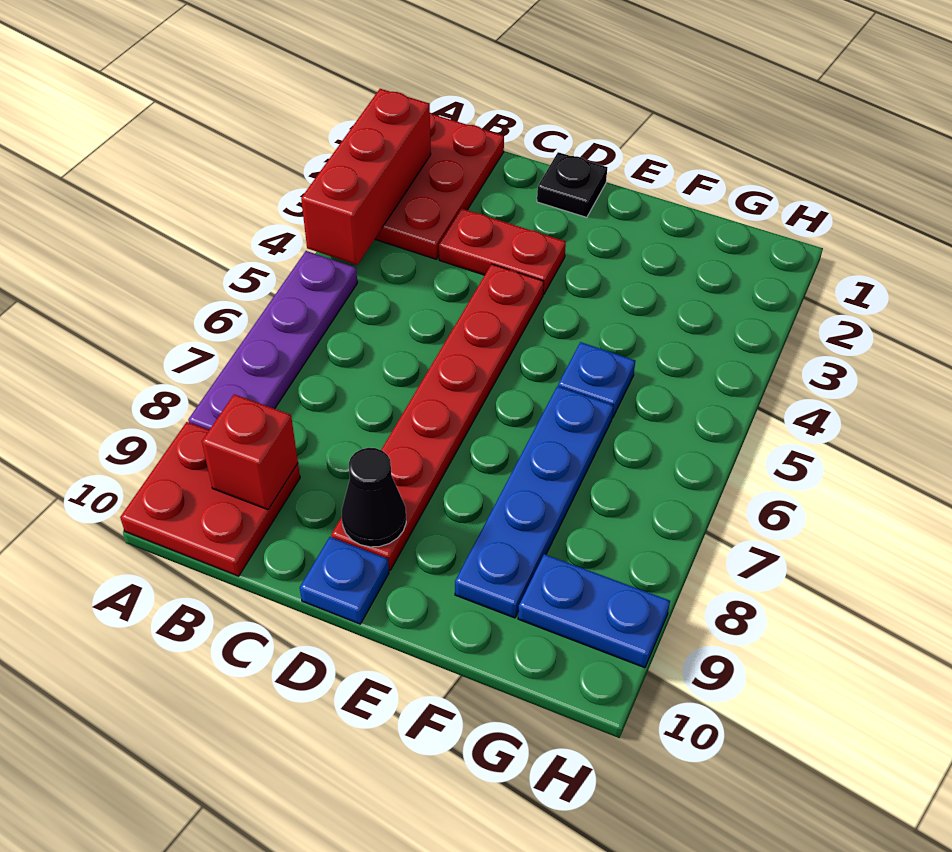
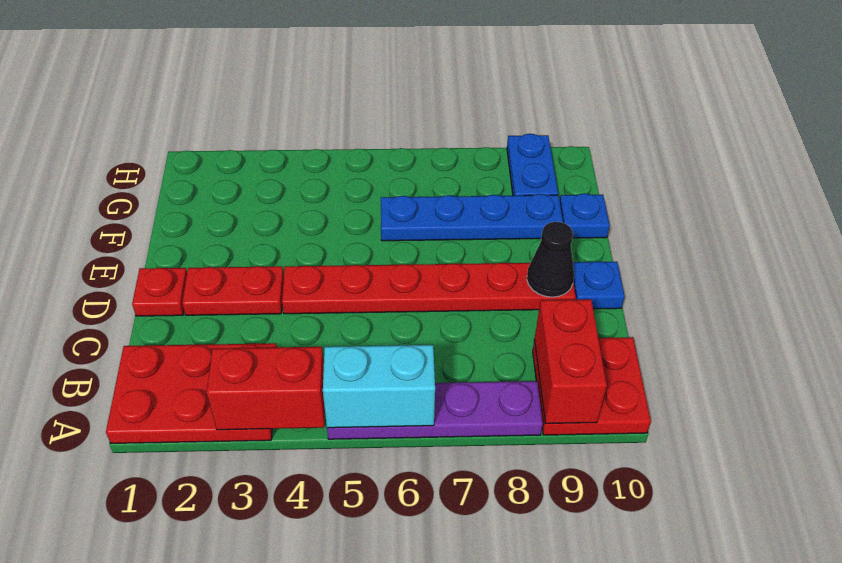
red brick A2:A4 level 2 -> red brick A3:A4 level 2
none -> cyan brick A5:A6 level 2
red brick B9 level 2 -> red brick A9:B9 level 2
red plate C3:D3 level 1 -> red plate D2:D3 level 1
black plate D1 level 1 -> red plate D1 level 1
blue plate F5 level 1 -> blue plate F10 level 1

